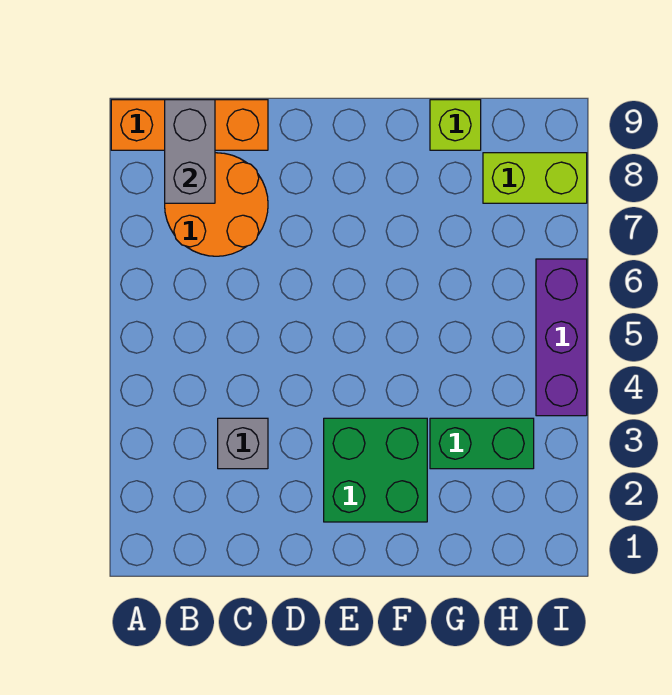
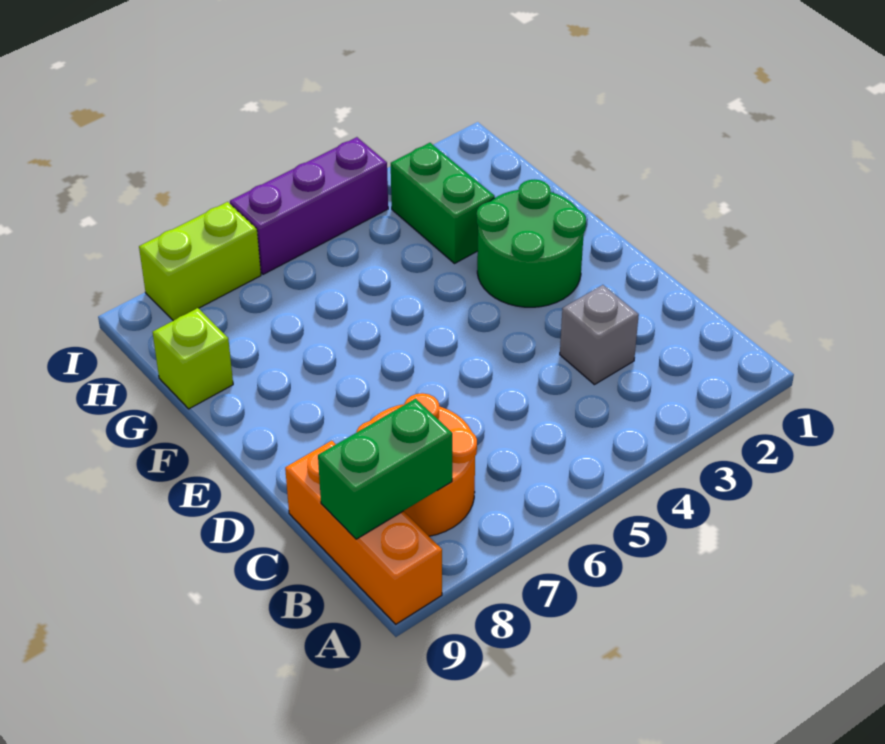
grey brick B8:B9 level 2 -> green brick B8:B9 level 2
green brick E2:F3 level 1 -> green round brick E2:F3 level 1
lime brick H8:I8 level 1 -> lime brick I7:I8 level 1

